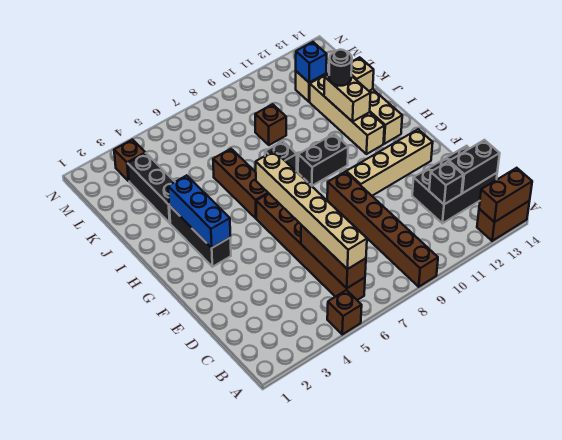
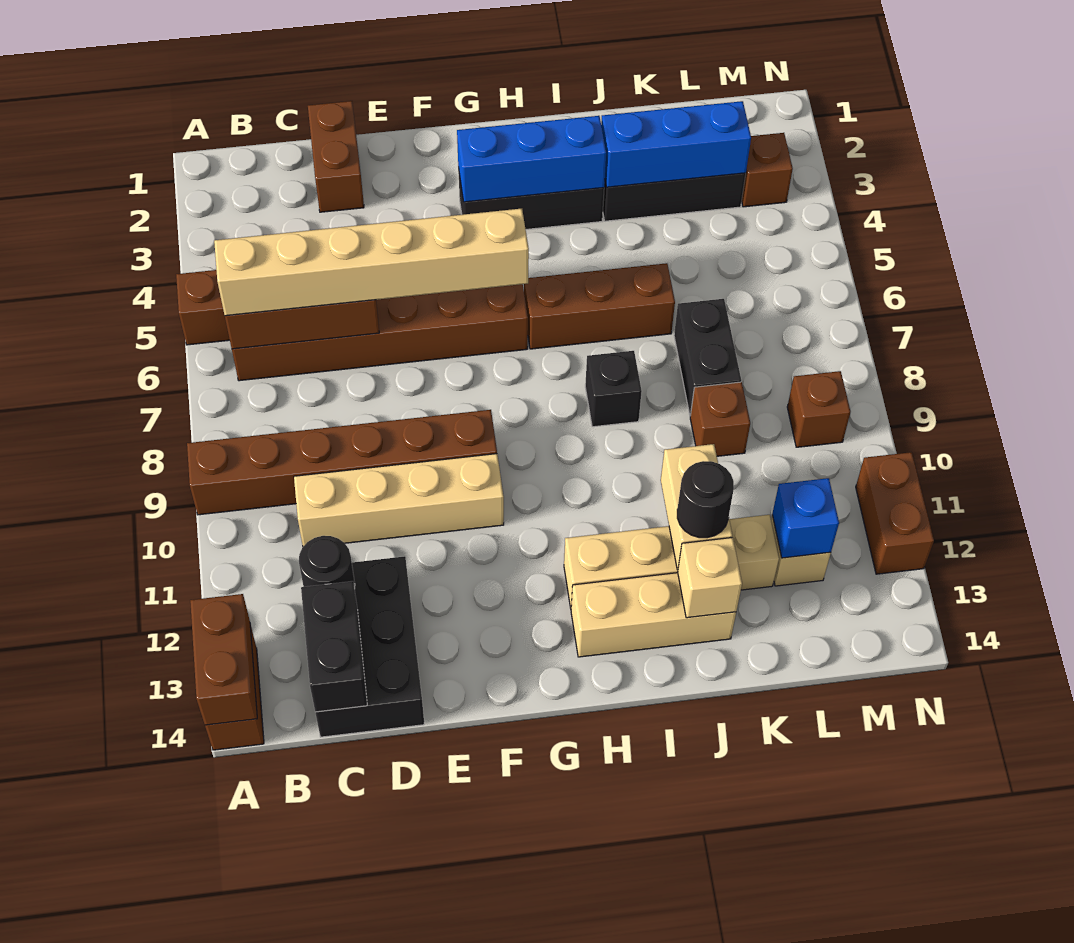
black brick C12 level 2 -> black round brick C12 level 2
none -> brown brick D1:D2 level 1
tan brick F10:F13 level 1 -> tan brick C10:F10 level 1
black brick H9:H10 level 1 -> black brick K7:K8 level 1
tan brick I12:J12 level 2 -> tan brick J11:J12 level 2
none -> blue brick J3:L3 level 2
none -> brown brick M9 level 1
none -> brown brick N11:N12 level 1

